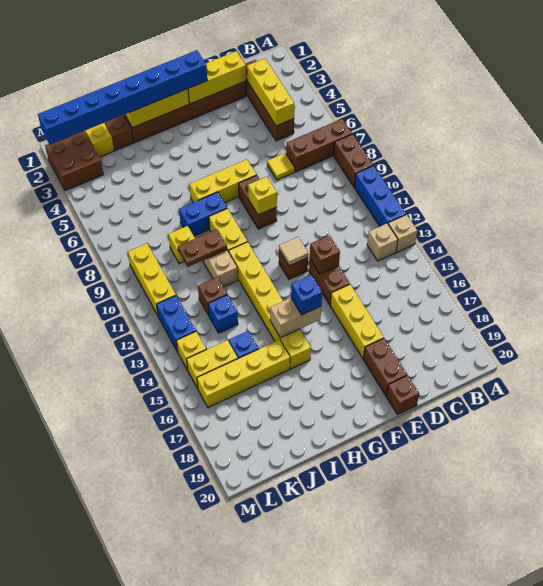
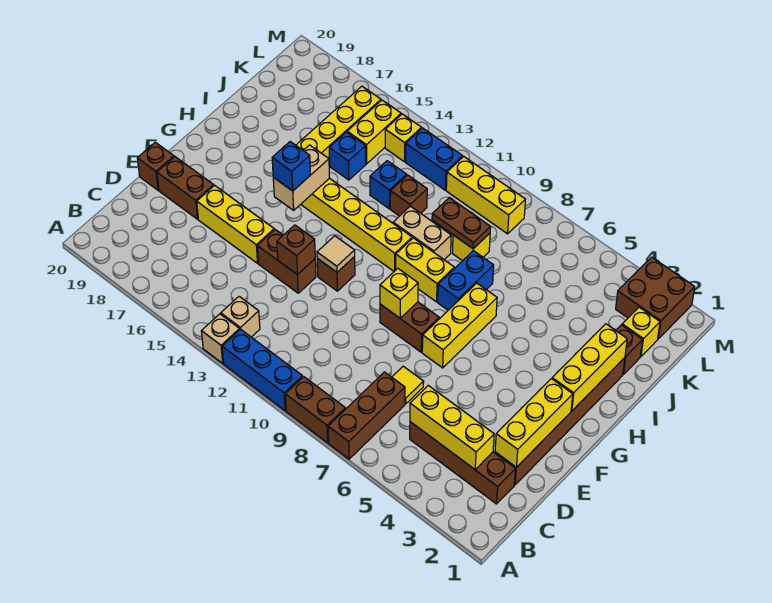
blue brick F2:M2 level 3 -> none
brown plate I10:J10 level 2 -> brown plate J9:J10 level 2

